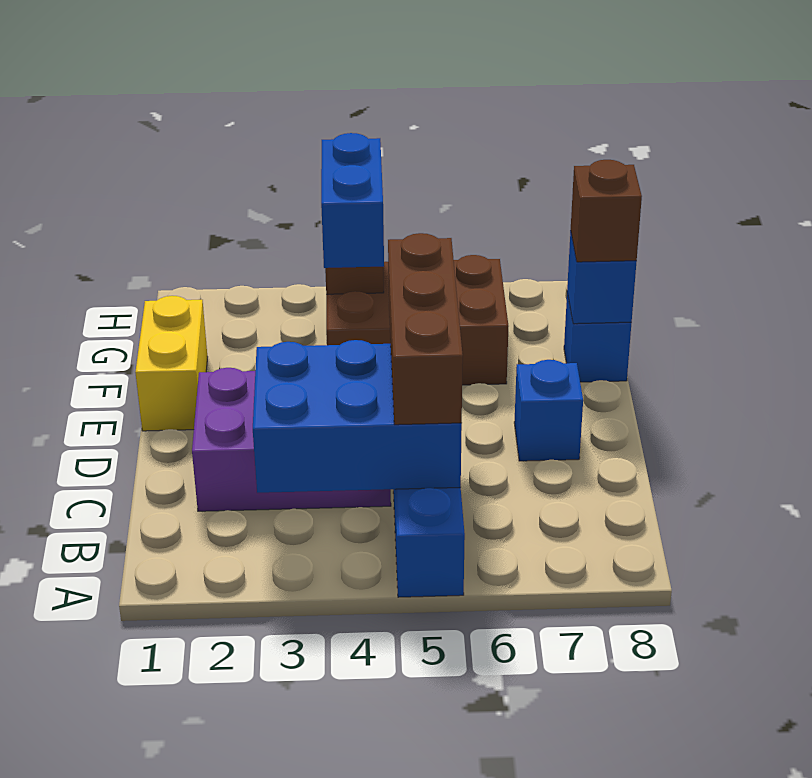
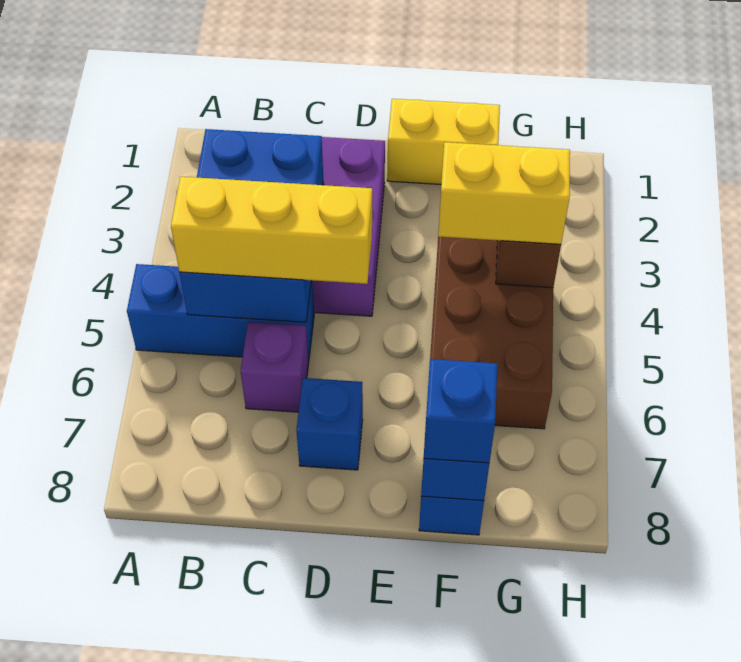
brown brick B5:D5 level 3 -> yellow brick B5:D5 level 3
none -> purple brick C6 level 1
blue brick F4:G4 level 3 -> yellow brick F4:G4 level 3
brown brick F8 level 3 -> blue brick F8 level 3

